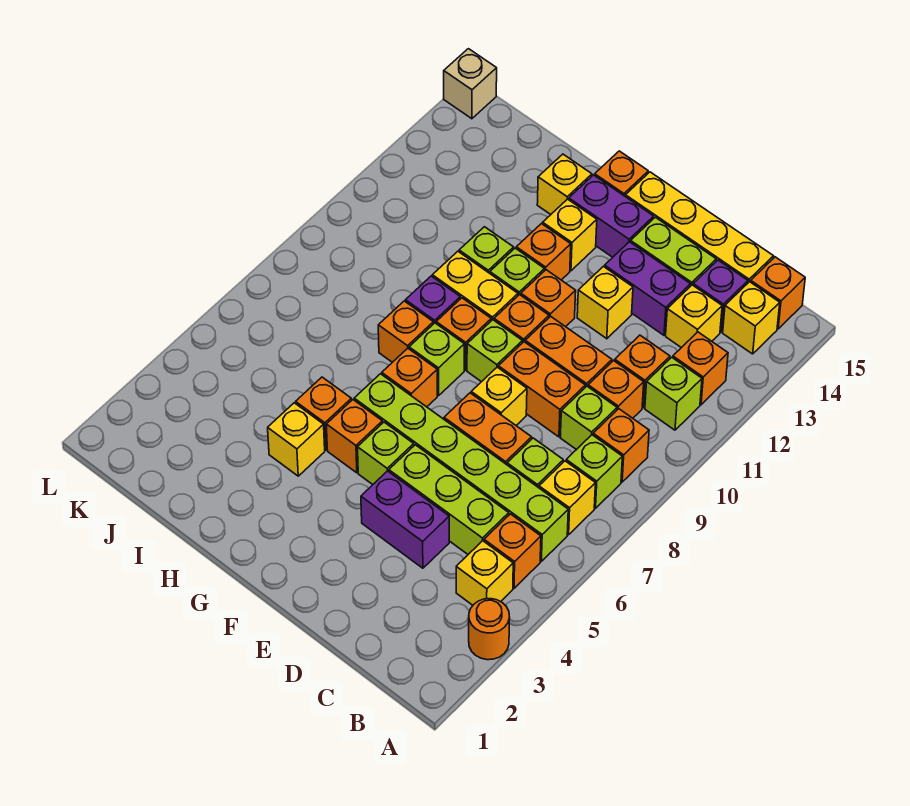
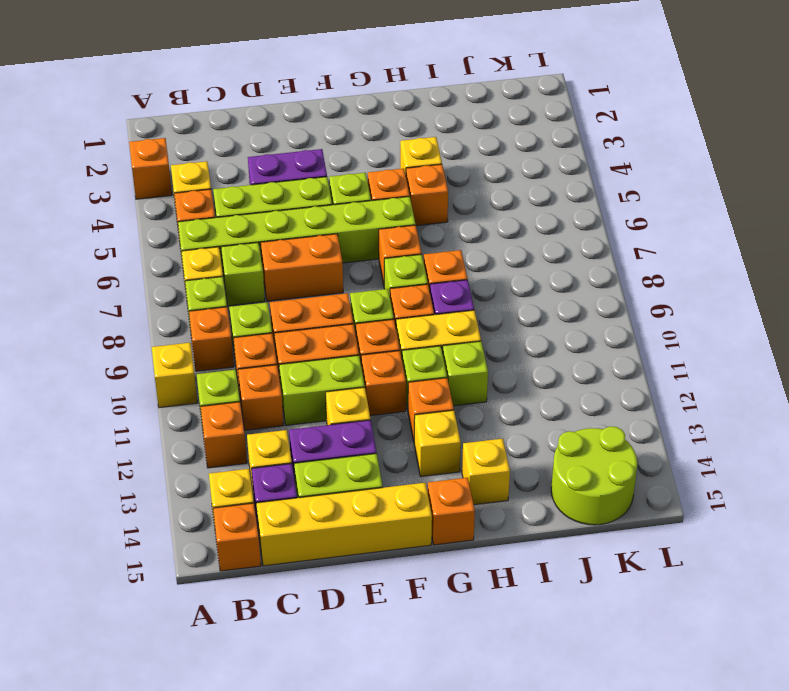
orange round brick A3 level 1 -> orange brick A3 level 1
none -> lime brick D11:E11 level 1
yellow brick E8 level 1 -> yellow brick A10 level 1
purple brick F14:G14 level 1 -> none
none -> lime round brick J14:K15 level 1
tan brick L15 level 1 -> none

